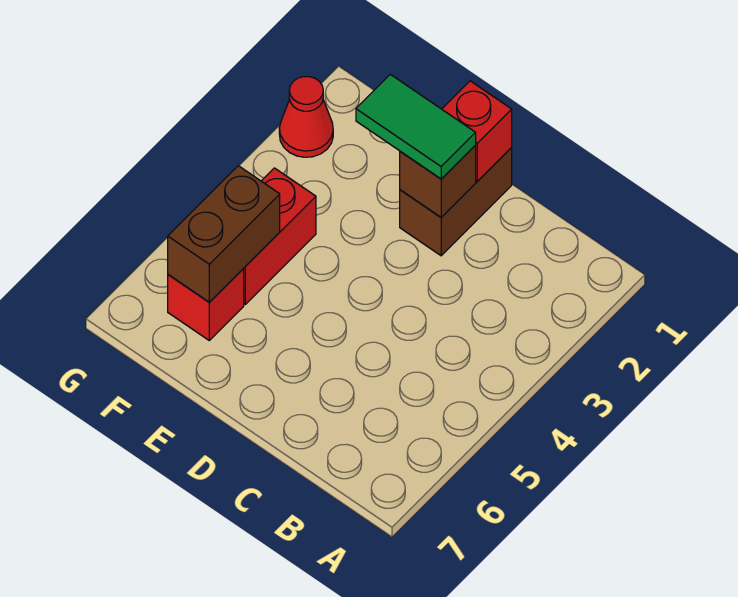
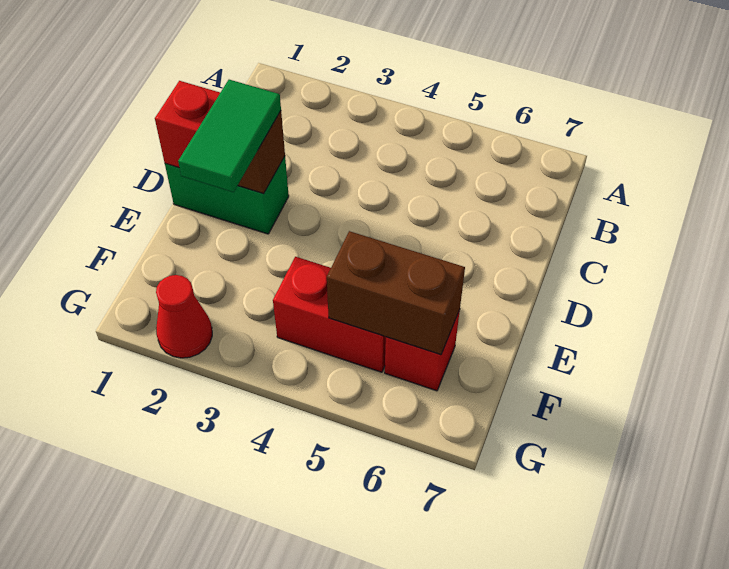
brown brick D1:D2 level 1 -> green brick D1:D2 level 1

